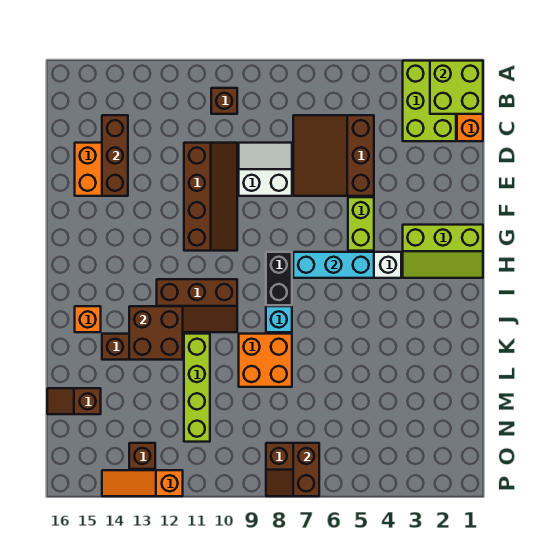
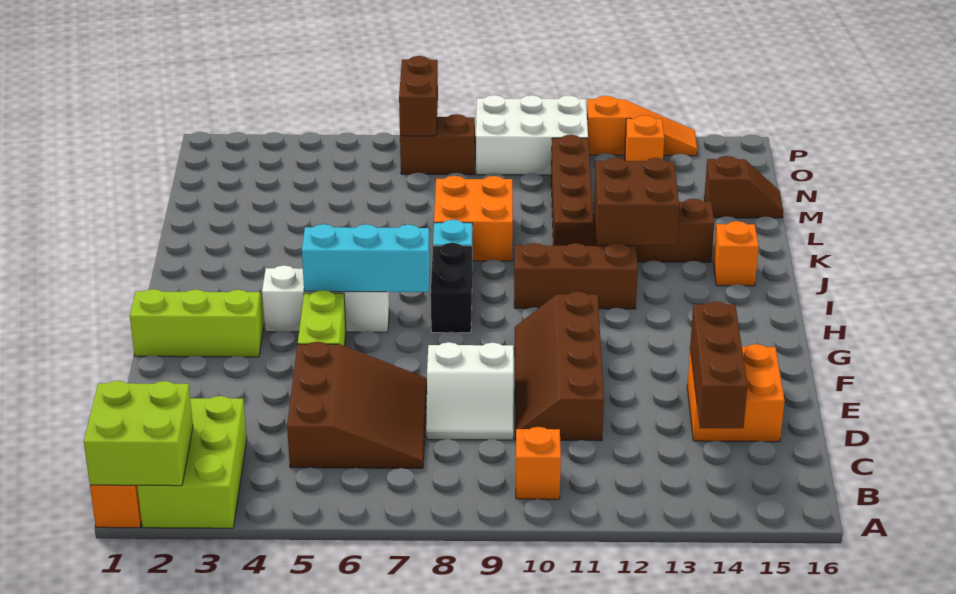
brown brick B10 level 1 -> orange brick B10 level 1
lime brick K11:N11 level 1 -> brown brick K11:N11 level 1
none -> white brick O9:P11 level 1
brown brick O13 level 1 -> orange brick O13 level 1

